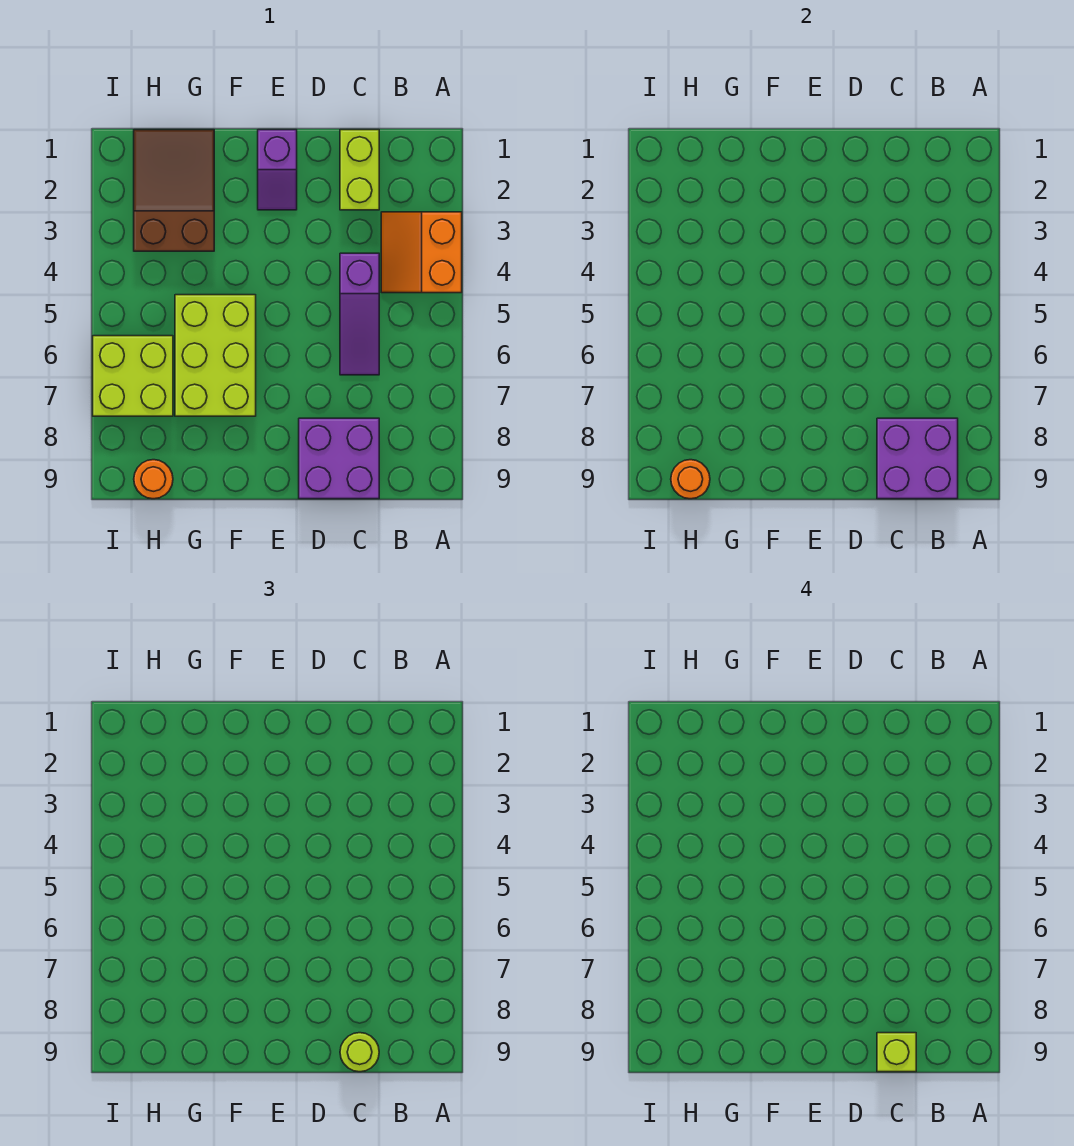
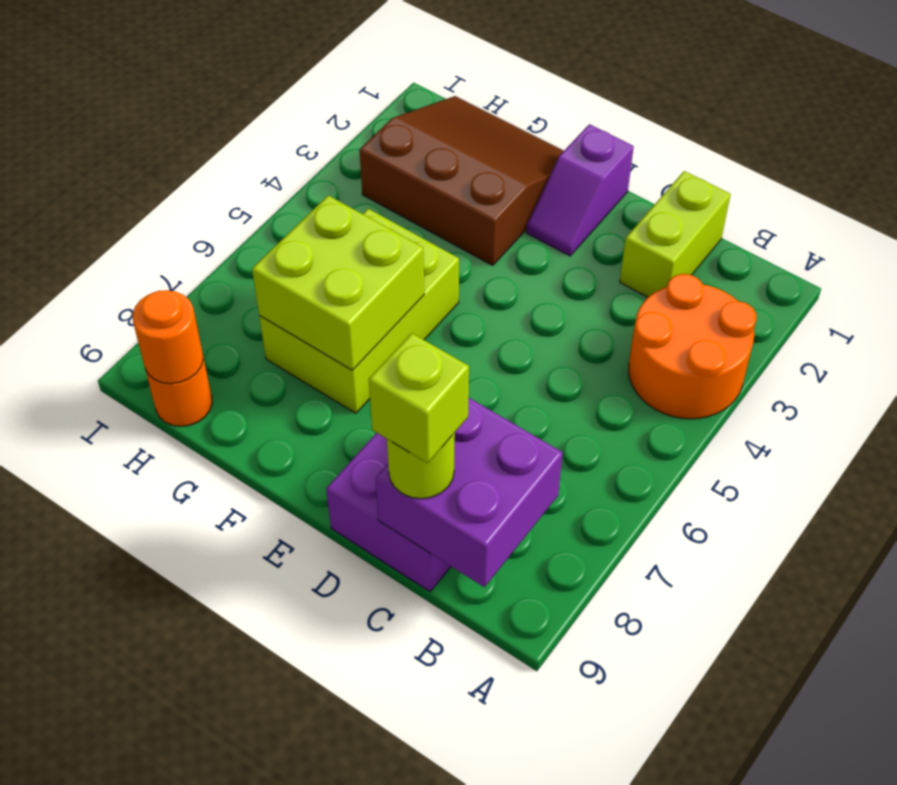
orange slope A3:B4 level 1 top A -> orange round brick A3:B4 level 1
purple slope C4:C6 level 1 top 4 -> none
brown slope G1:H3 level 1 top 3 -> brown slope F1:H3 level 1 top 3
lime brick H6:I7 level 1 -> lime brick F6:G7 level 2

